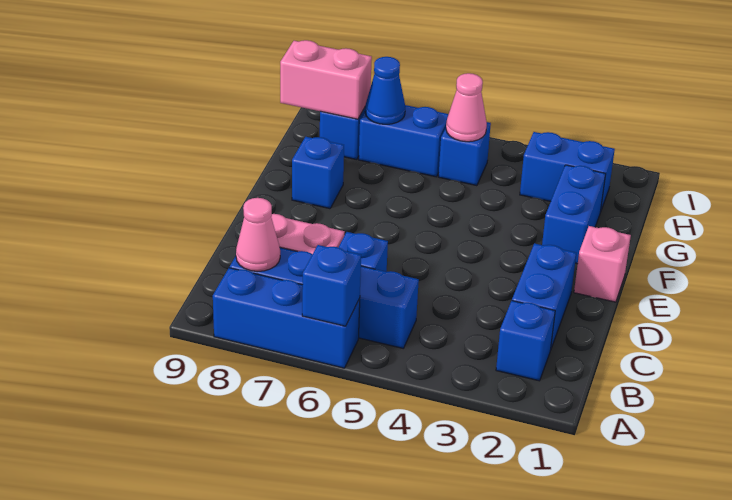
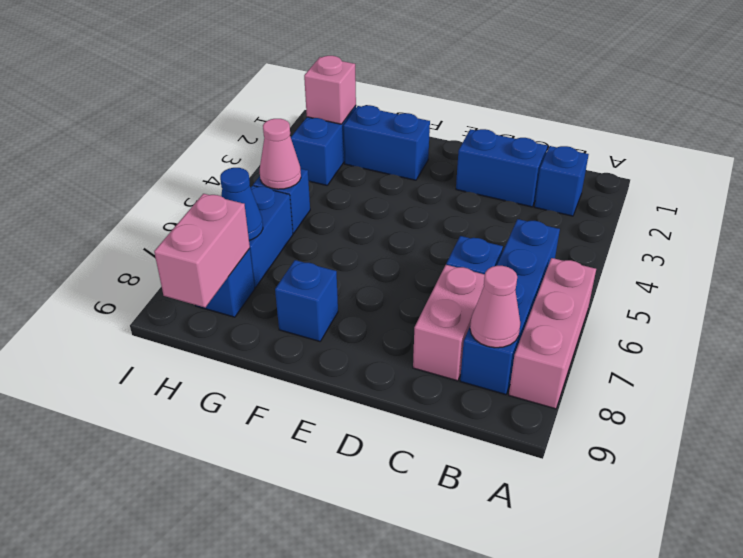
blue brick A6:A8 level 1 -> pink brick A6:A8 level 1
blue brick A6 level 2 -> none
pink brick E1 level 1 -> pink brick H2 level 2

